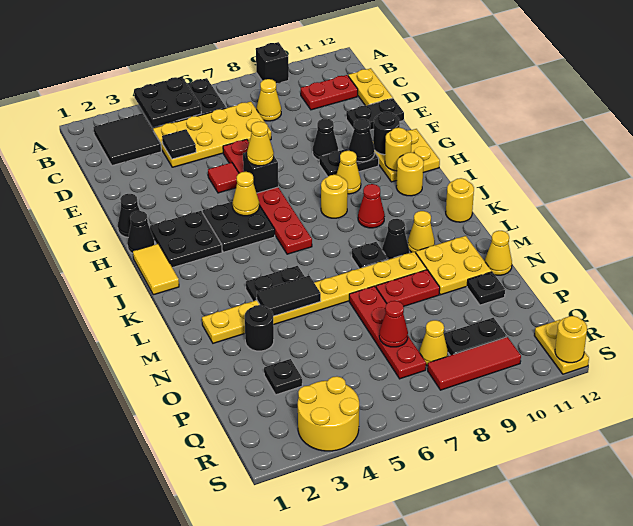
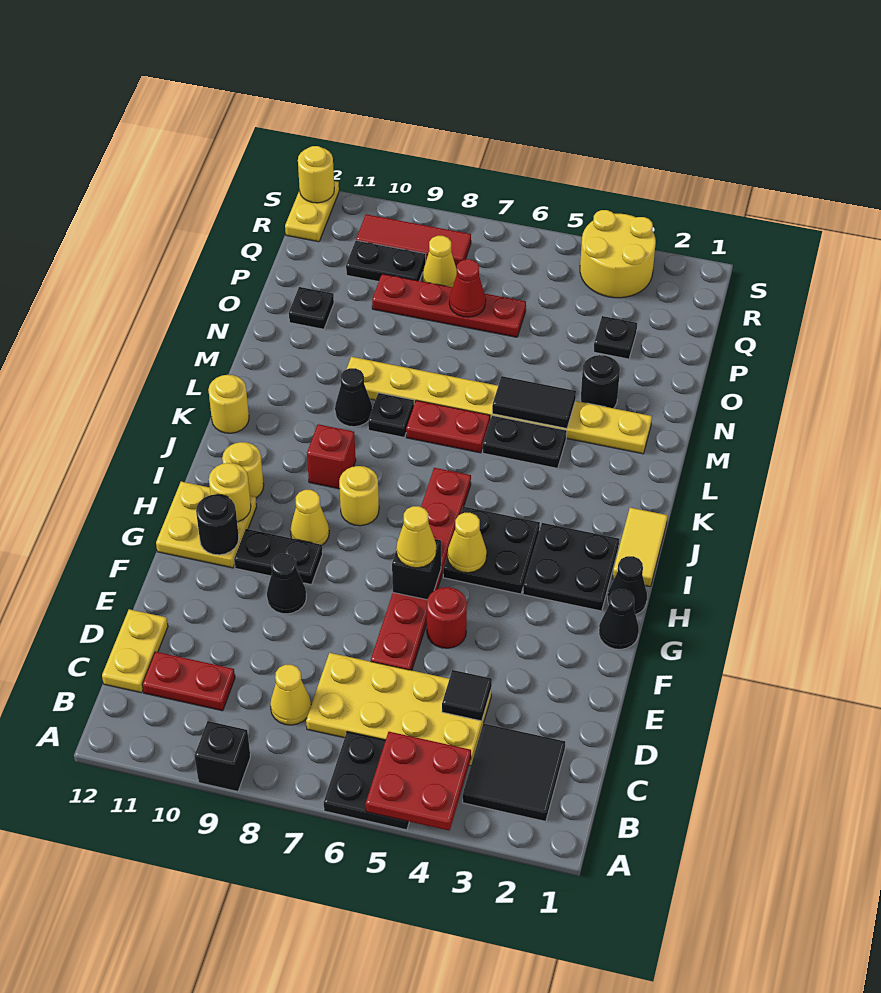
black plate A4:B5 level 2 -> red plate A4:B5 level 2
black plate E11:E12 level 1 -> none
red tile F5 level 1 -> red round brick F5 level 1
black cone G10 level 2 -> none
red cone J9 level 1 -> red brick J9 level 1
yellow cone L10 level 1 -> none
yellow plate M10:N11 level 1 -> none
red plate N7:Q7 level 1 -> red plate P6:P9 level 1
red plate N8:N9 level 1 -> red plate L6:L7 level 1
yellow cone N12 level 1 -> none

